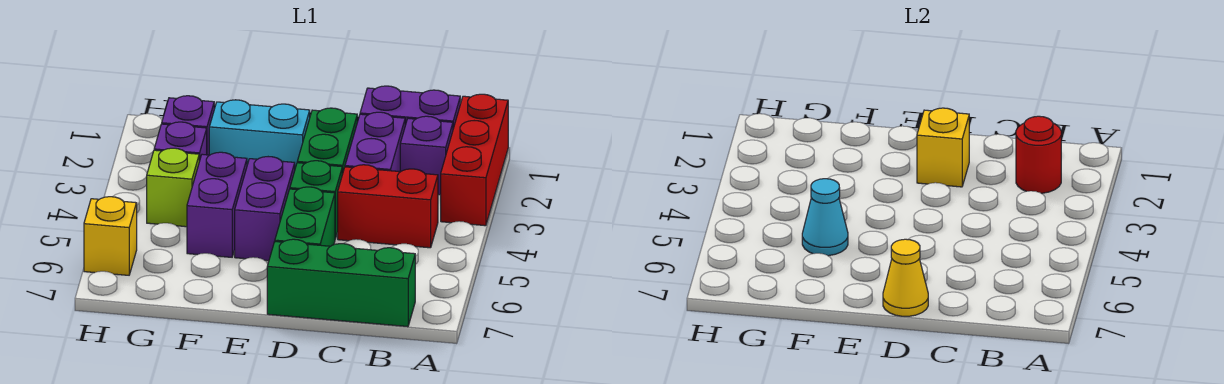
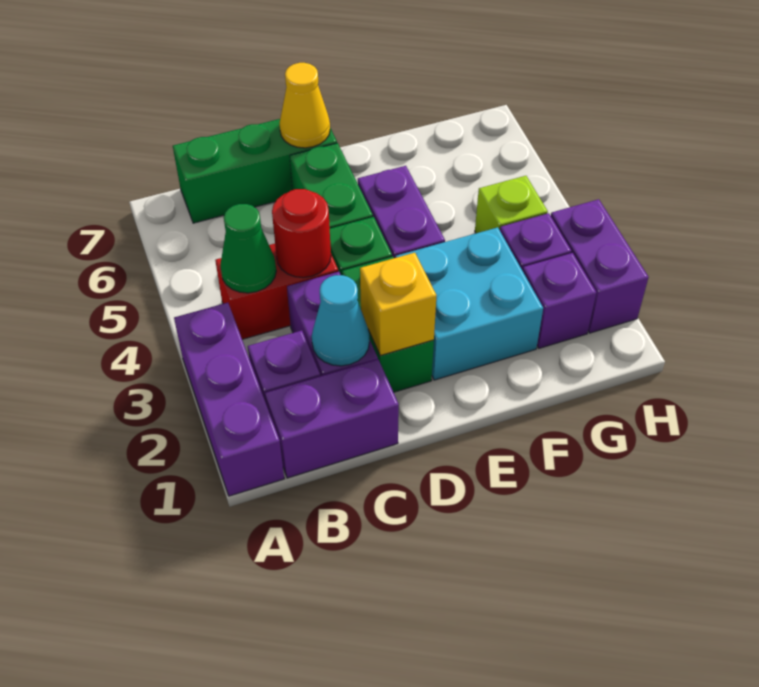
red brick A1:A3 level 1 -> purple brick A1:A3 level 1
red round brick B2 level 2 -> red round brick C4 level 2
none -> green cone B4 level 2
cyan brick E2:F2 level 1 -> cyan brick E2:F3 level 1
purple brick F4:F5 level 1 -> purple brick H2:H3 level 1
cyan cone F5 level 2 -> cyan cone C2 level 2
yellow brick H6 level 1 -> none

